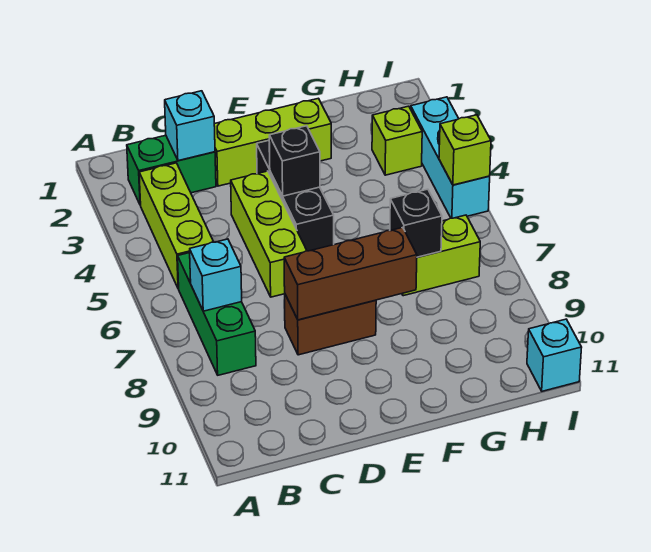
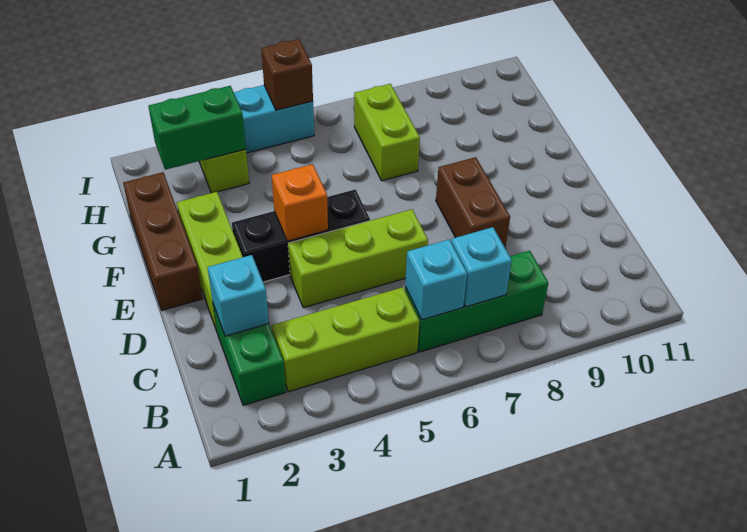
brown brick D8:F8 level 2 -> brown brick E1:G1 level 1
black brick E4 level 2 -> orange brick E4 level 2
black brick G7 level 2 -> none
none -> green brick H2:H3 level 2
lime brick I5 level 2 -> brown brick I5 level 2
cyan brick I11 level 1 -> cyan brick B6 level 2

